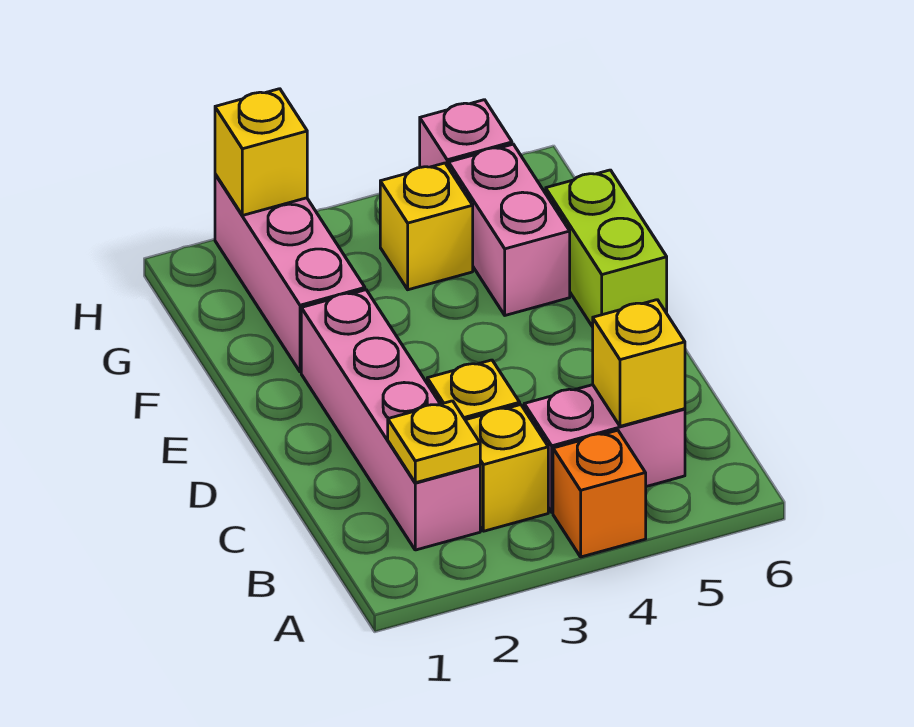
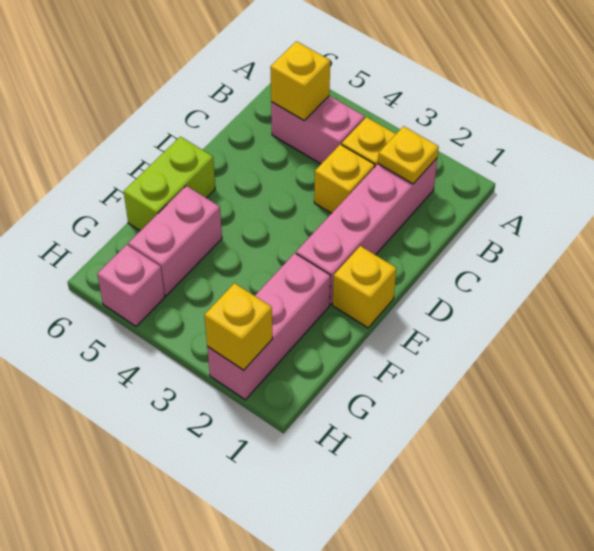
orange brick A4 level 1 -> none
yellow brick G4 level 1 -> yellow brick E1 level 1

